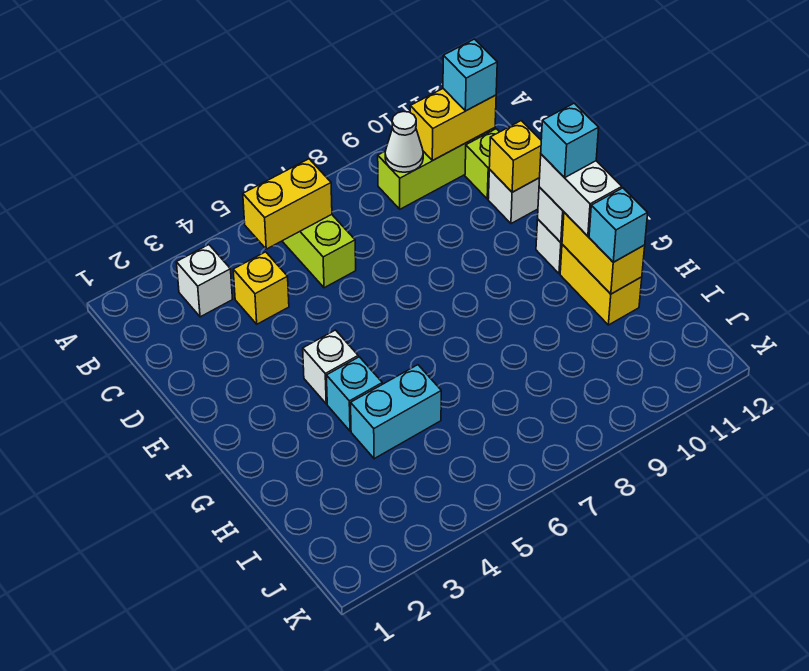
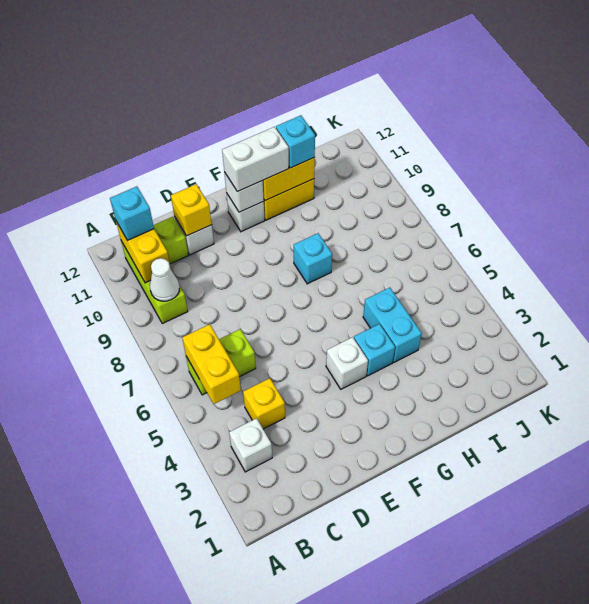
cyan brick F11 level 4 -> cyan brick G8 level 1

